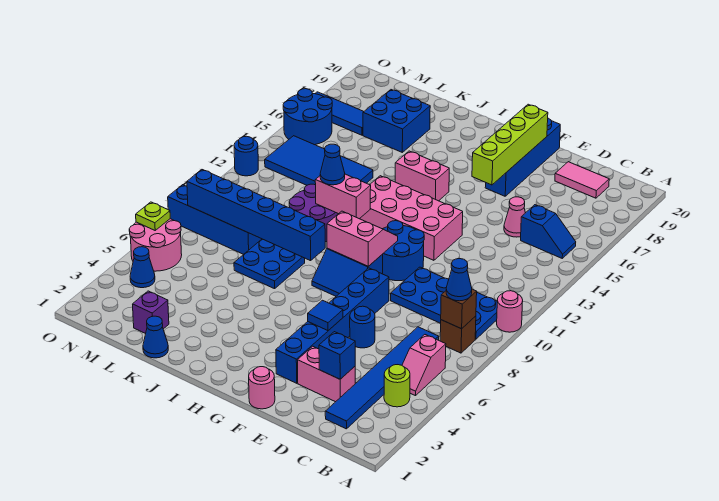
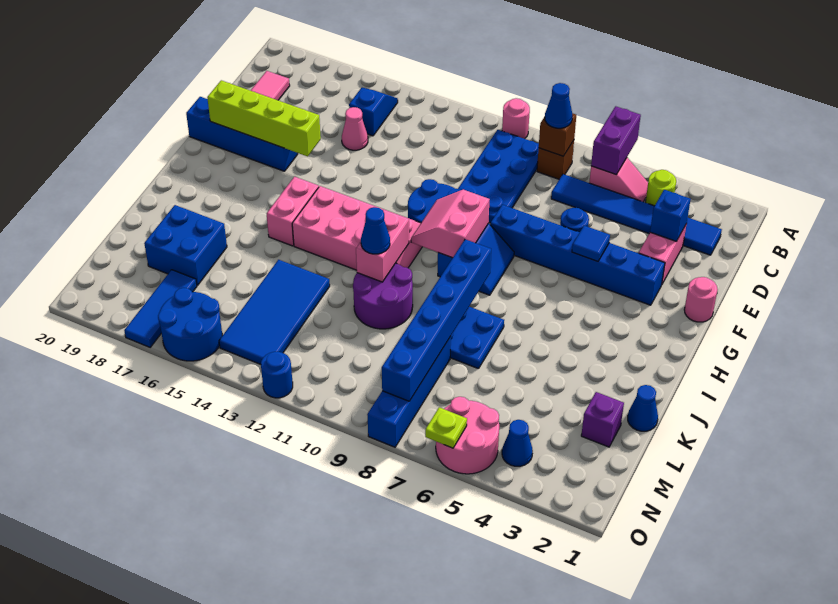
none -> purple brick A6:B6 level 2
pink brick F12:I13 level 1 -> pink brick H11:I14 level 1

